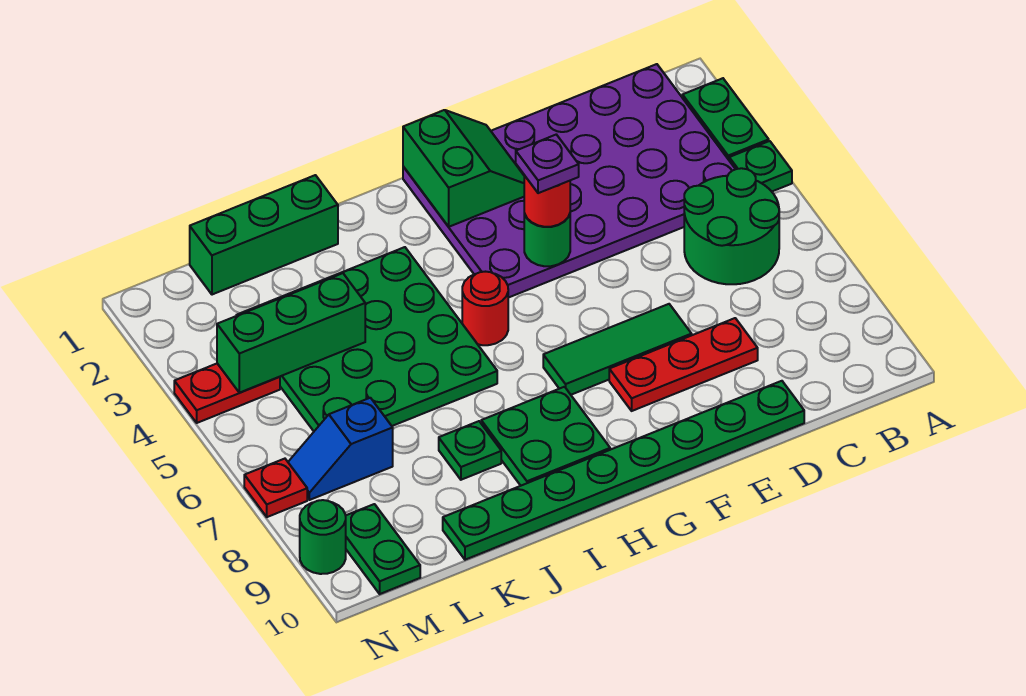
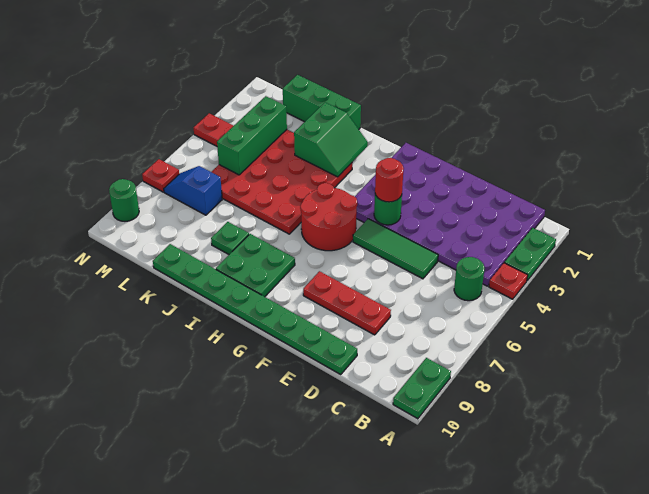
green plate A4 level 1 -> red plate A4 level 1
green round brick B5:C6 level 1 -> green round brick B5 level 1
green tile E7:G7 level 1 -> green tile D5:F5 level 1
green slope F1:G2 level 2 top G -> green slope I2:J3 level 2 top J
purple plate F4 level 4 -> none
red round brick H5 level 1 -> red round brick G5:H6 level 1
green plate I3:L6 level 1 -> red plate I3:L6 level 1
green brick K4:M4 level 2 -> green brick L3:L5 level 2
green plate M9:M10 level 1 -> green plate A9:A10 level 1

